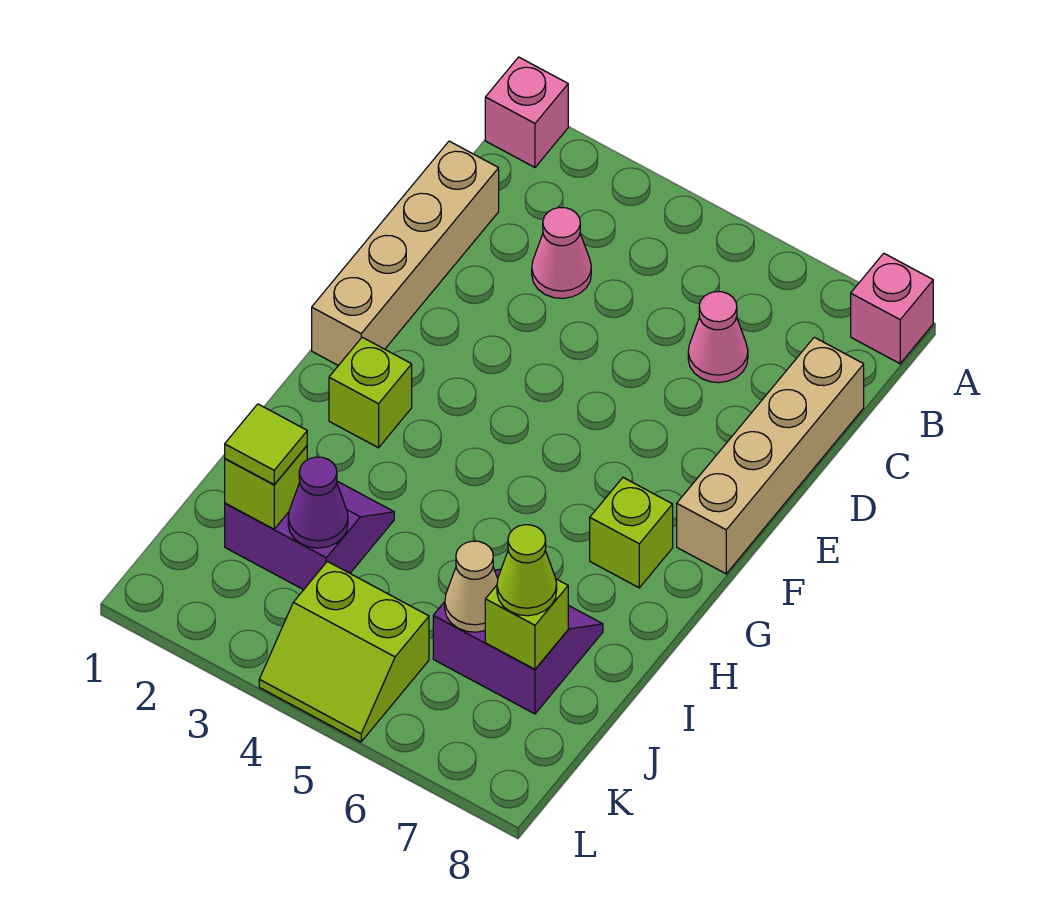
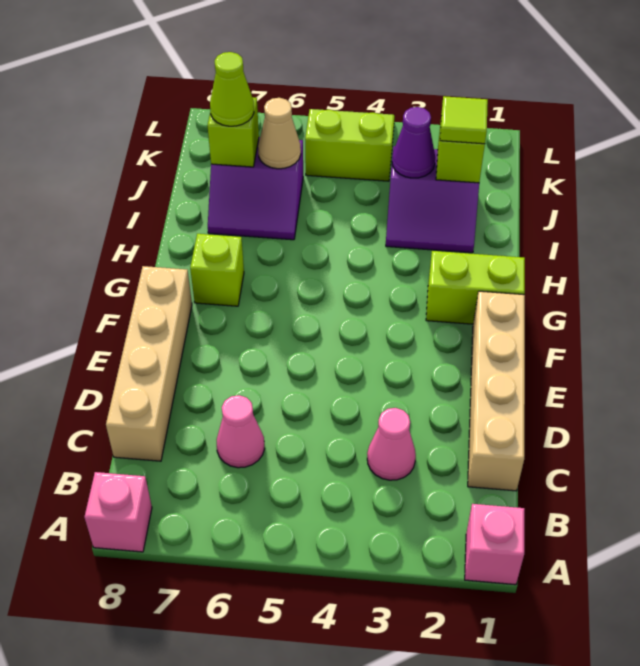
lime brick G2 level 1 -> lime brick G1:G2 level 1

